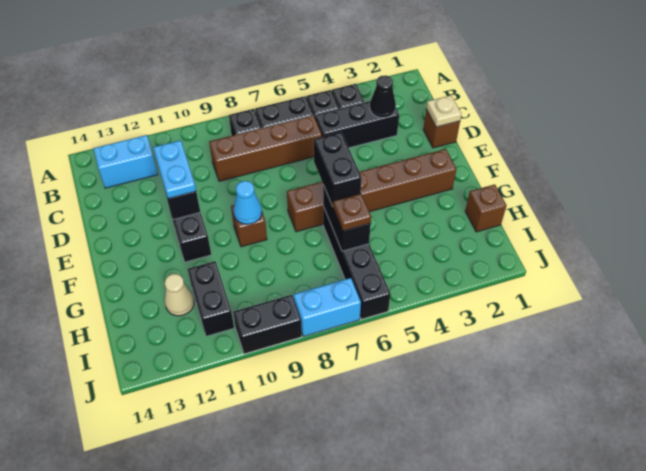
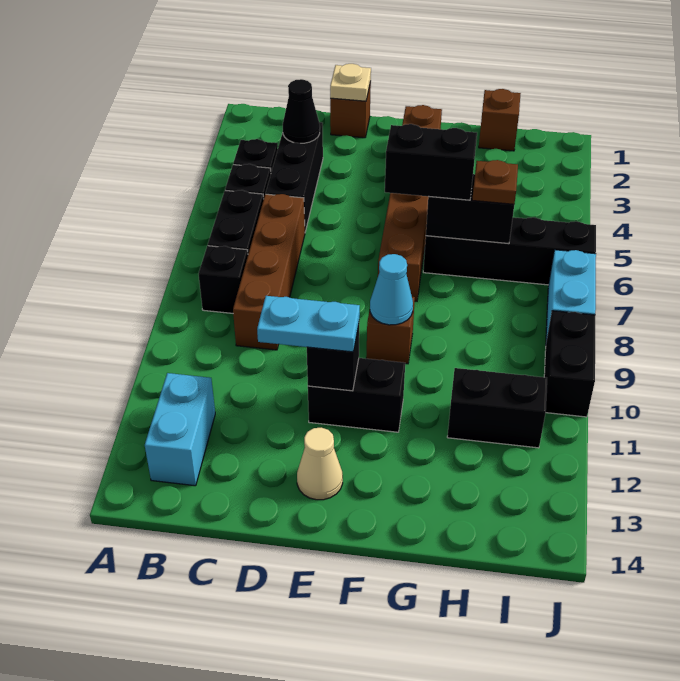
tan cone H12 level 1 -> tan cone E13 level 1

